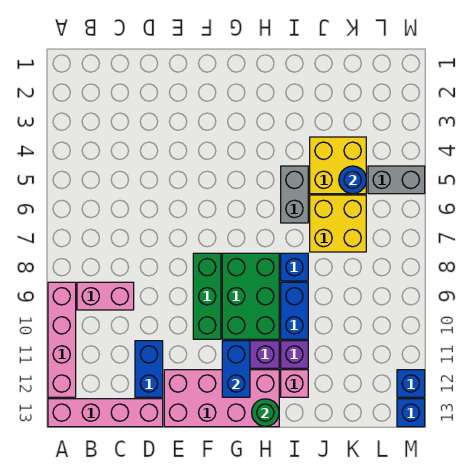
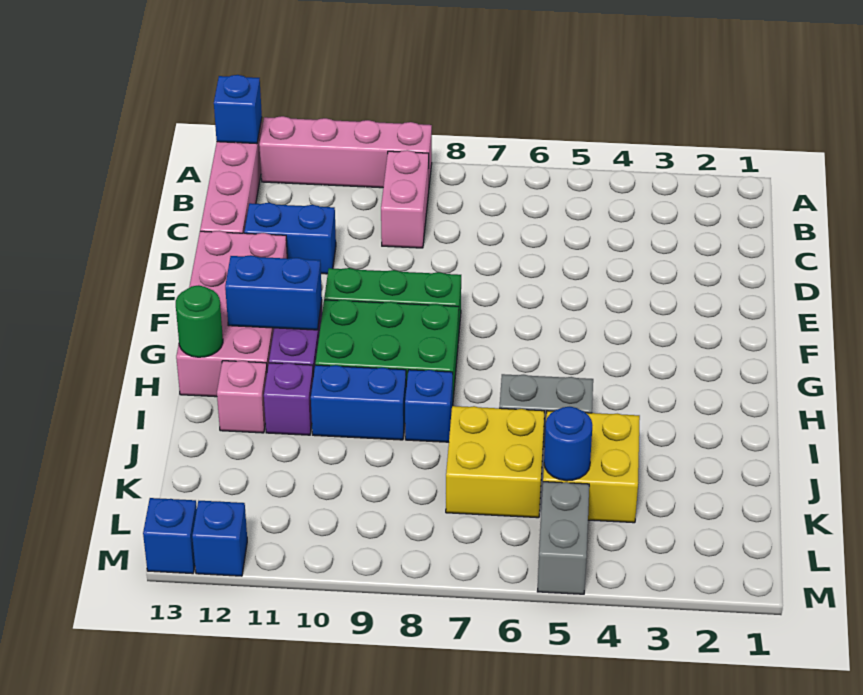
none -> blue brick A13 level 2

